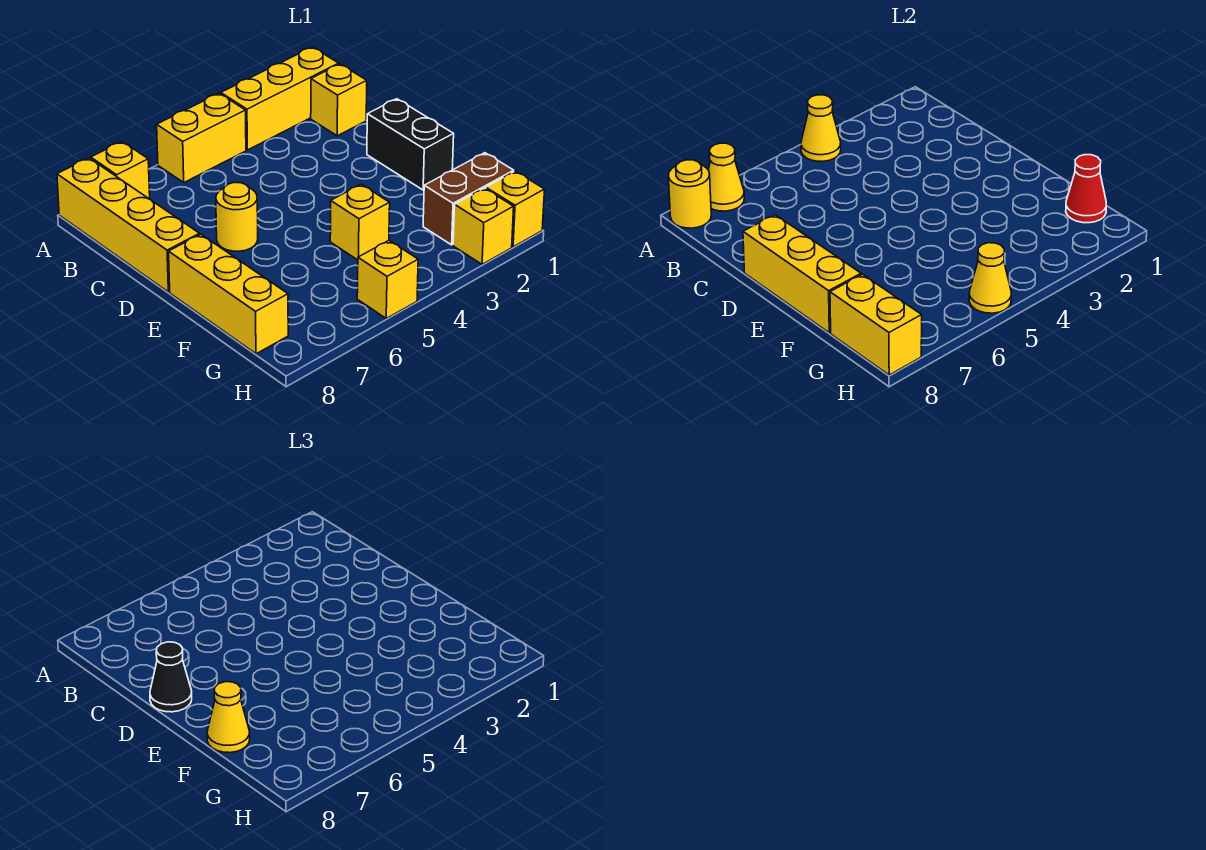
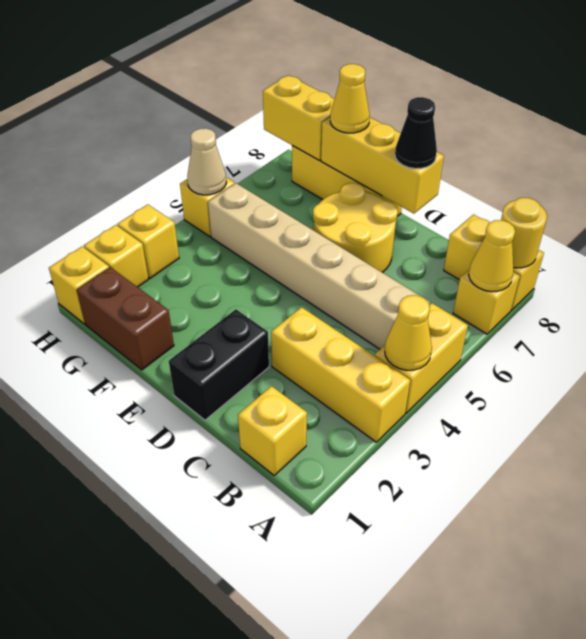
yellow brick A1:A3 level 1 -> yellow brick A3:C3 level 1
yellow brick A8:D8 level 1 -> yellow brick A8:B8 level 1
none -> tan brick B5:G5 level 1
black brick D1:E1 level 1 -> black brick D1:D2 level 1
yellow round brick D6 level 1 -> yellow round brick D6:E7 level 1
yellow brick F4 level 1 -> yellow brick H3 level 1
brown brick G1:G2 level 1 -> brown brick F1:G1 level 1
red cone G1 level 2 -> none
yellow cone H5 level 2 -> tan cone H5 level 2

